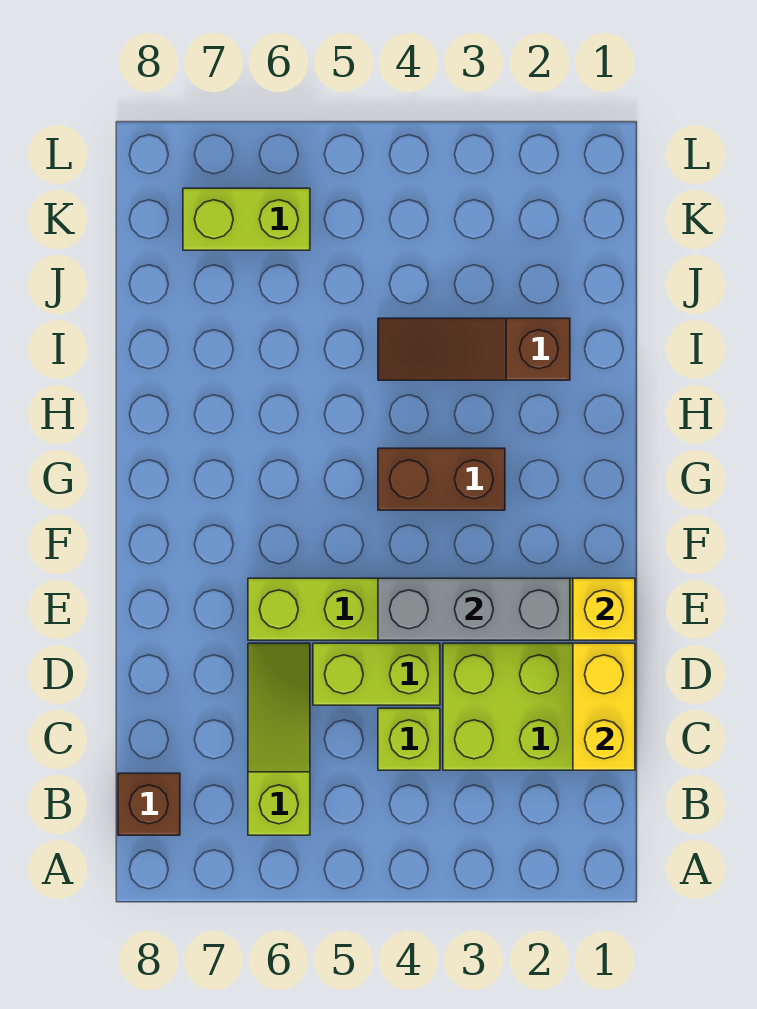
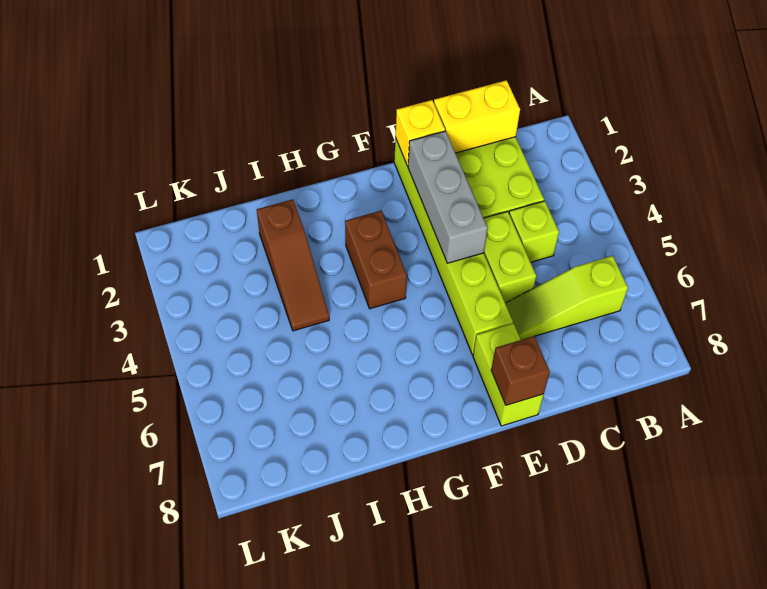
brown brick B8 level 1 -> brown brick E8 level 2
lime brick K6:K7 level 1 -> lime brick E7:E8 level 1

